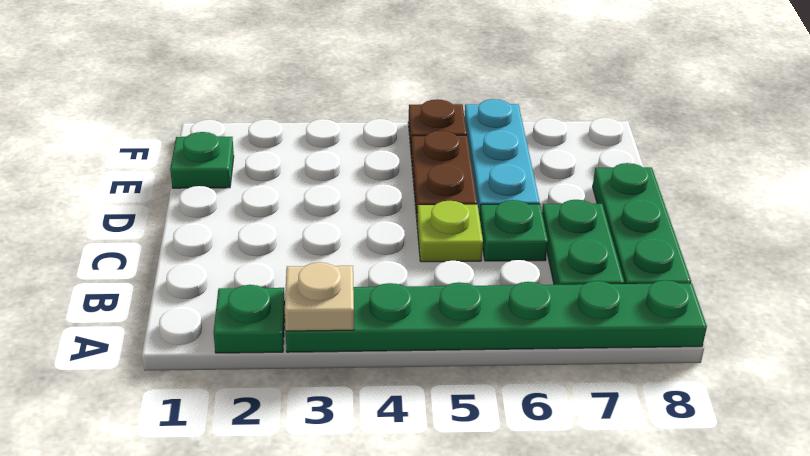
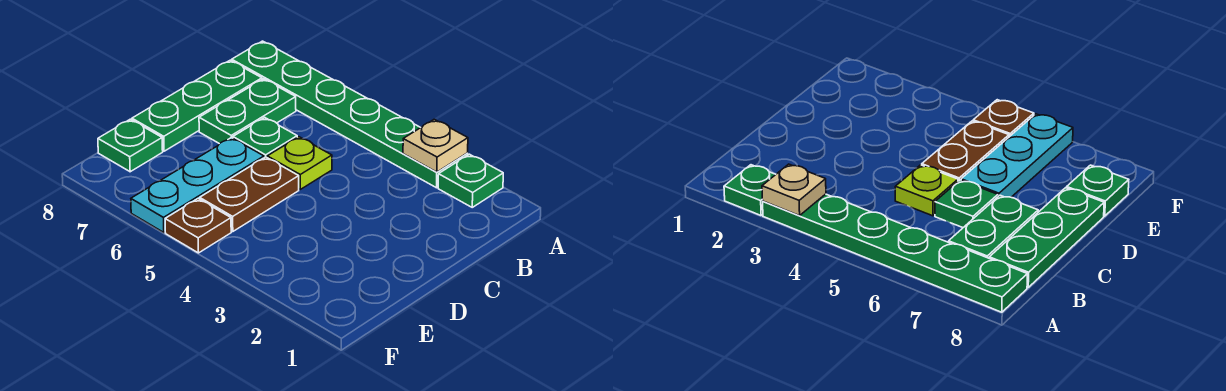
green plate E1 level 1 -> green plate E8 level 1

